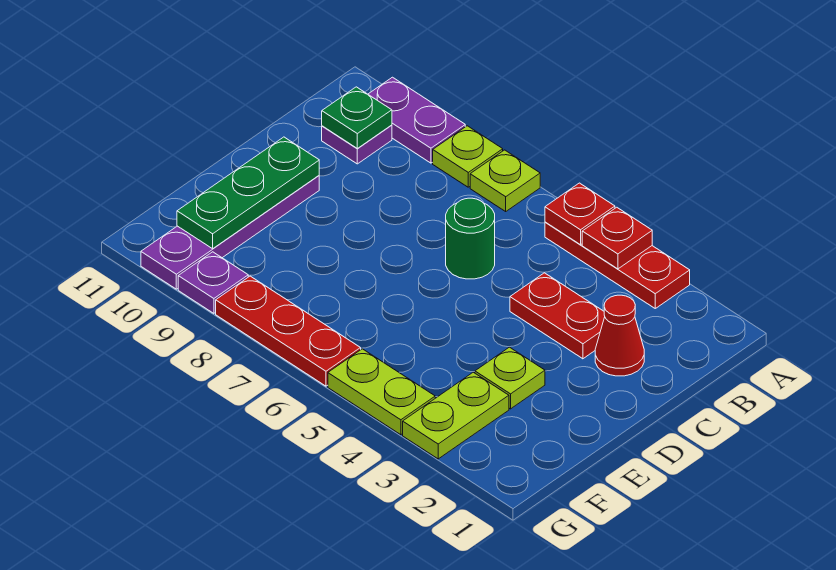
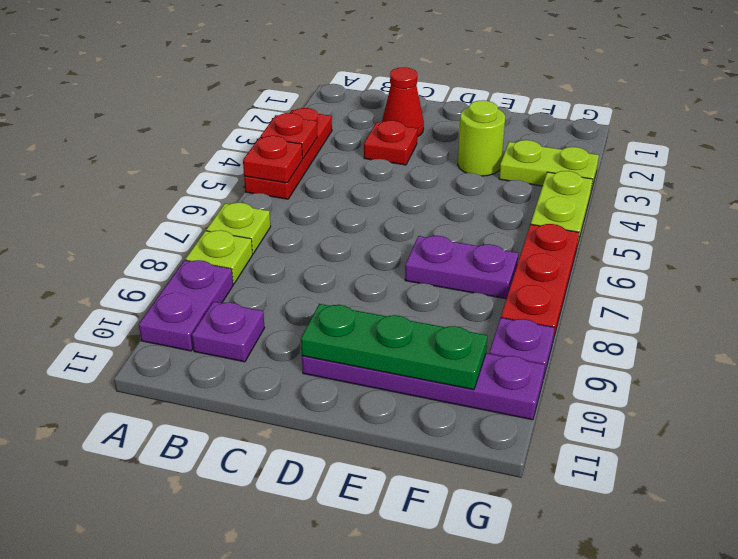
green plate B10 level 2 -> none
red plate C3:C4 level 1 -> red plate C3 level 1
green round brick C6 level 1 -> none
lime plate E3 level 1 -> lime round brick E3 level 1
none -> purple plate E7:F7 level 1

